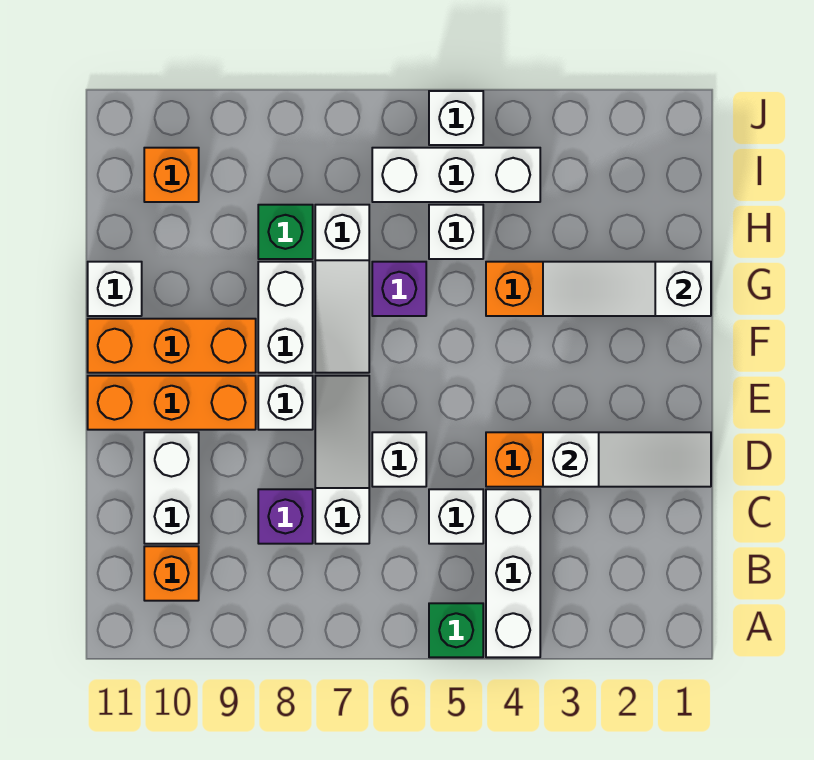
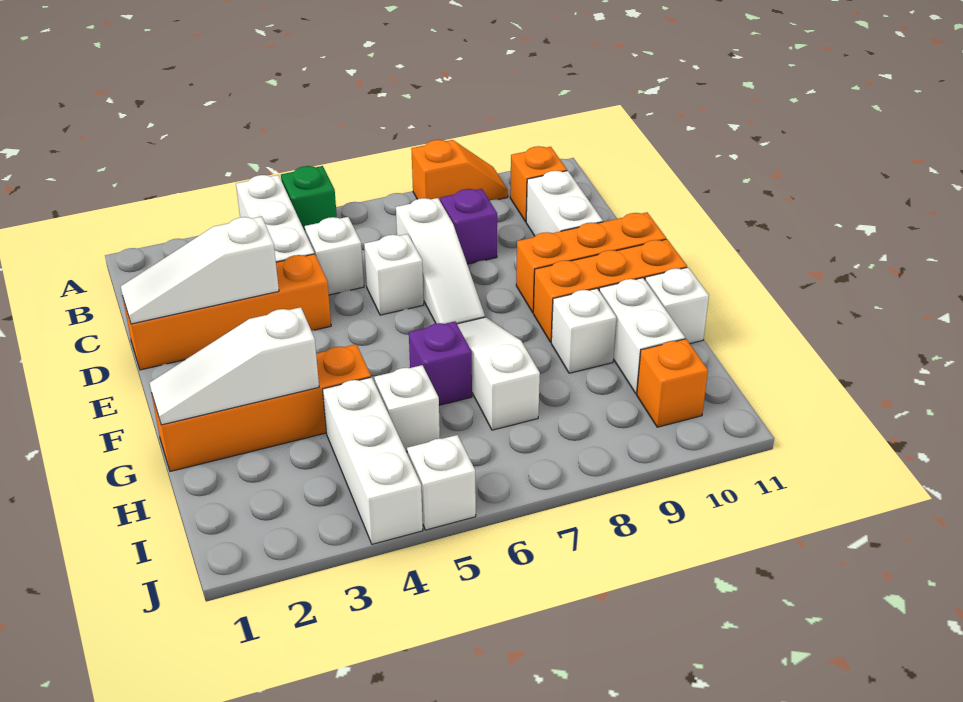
none -> orange slope A8:A9 level 1 top 8
white brick E8 level 1 -> white brick G9 level 1
white brick F8:G8 level 1 -> white brick G10:H10 level 1
white slope G1:G3 level 2 top 1 -> white slope G1:G3 level 2 top 3
green brick H8 level 1 -> none
white brick I4:I6 level 1 -> white brick H4:J4 level 1

